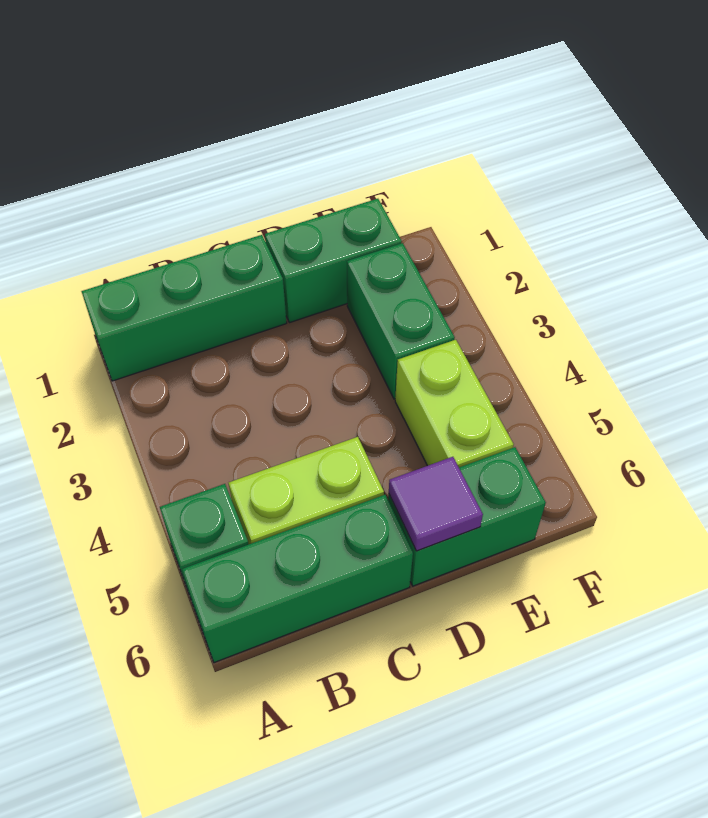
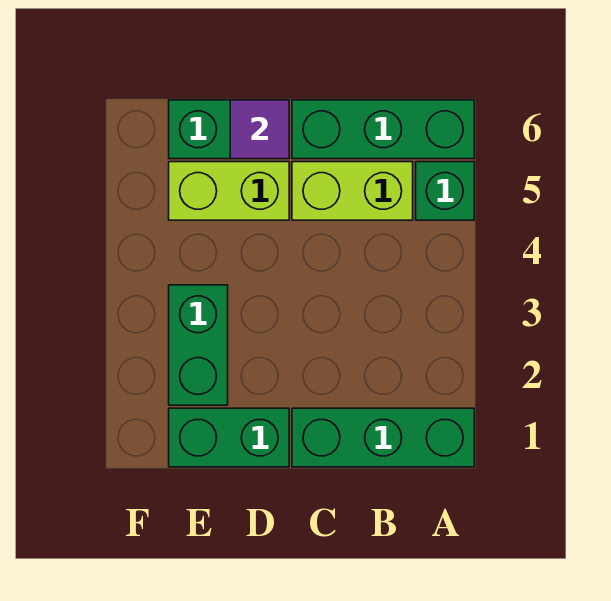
lime brick E4:E5 level 1 -> lime brick D5:E5 level 1

